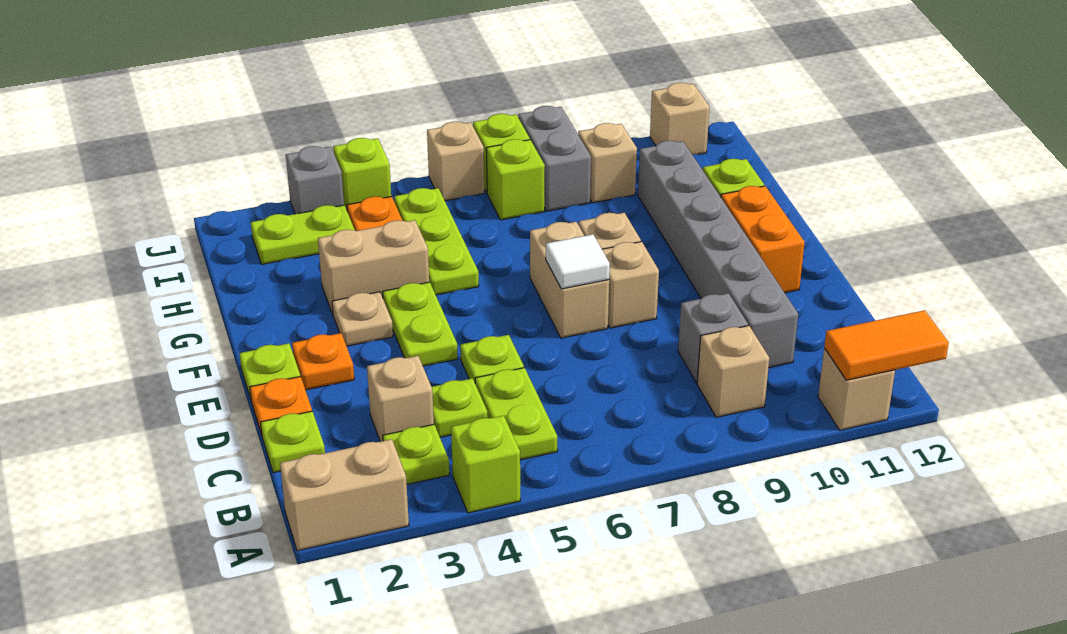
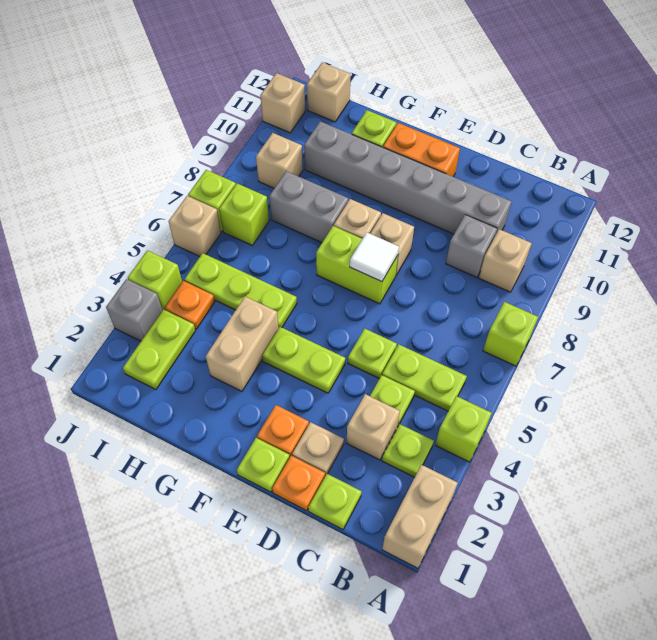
none -> lime brick A7 level 1
tan brick A11 level 1 -> tan brick I12 level 1
orange tile A11:A12 level 2 -> none
tan brick E7:F7 level 1 -> lime brick E7:F7 level 1
tan plate F3 level 1 -> tan plate D2 level 1
grey brick I8:J8 level 1 -> grey brick G8:H8 level 1

